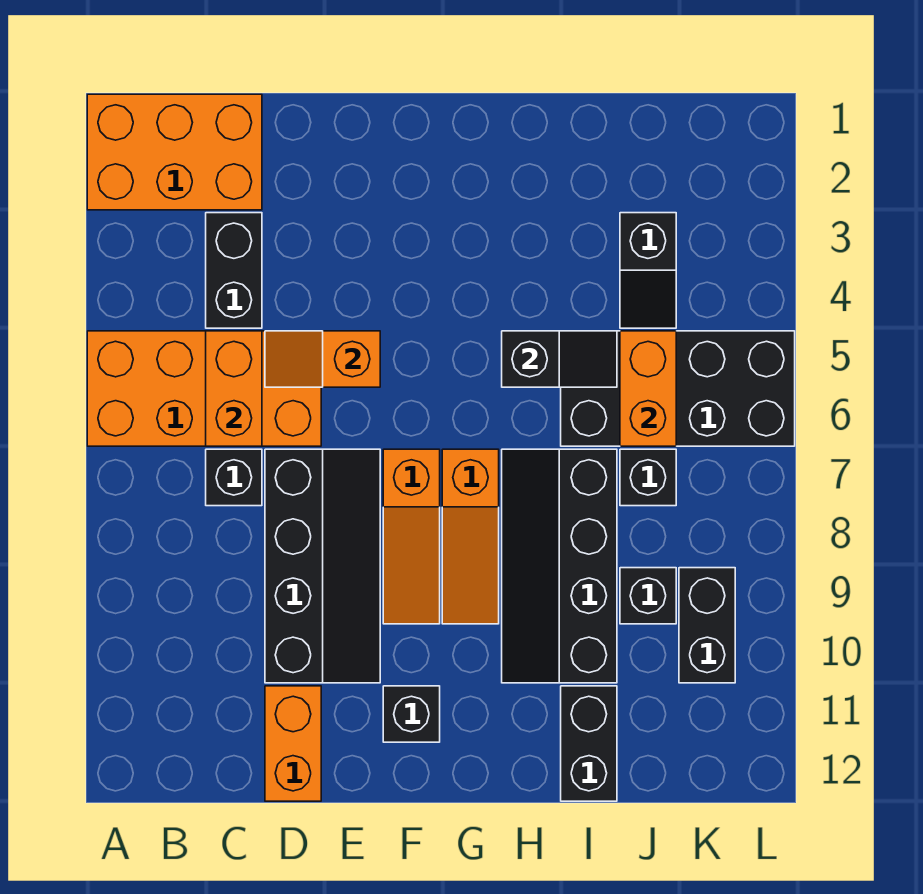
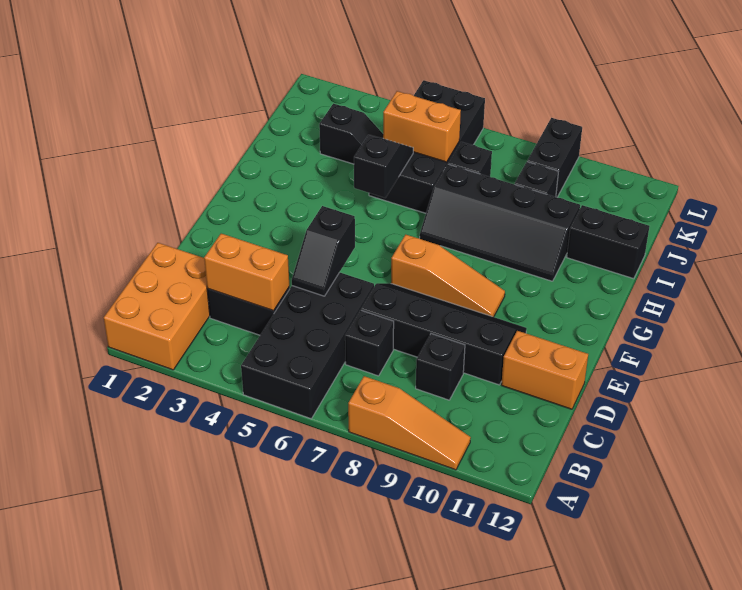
orange brick A5:D6 level 1 -> black brick A5:D6 level 1
orange brick C5:C6 level 2 -> orange brick C3:C4 level 2
orange slope D5:E5 level 2 top E -> black slope D5:E5 level 2 top E
black brick F11 level 1 -> black brick C9 level 1
orange slope G7:G9 level 1 top 7 -> orange slope A8:A10 level 1 top 8
black brick K9:K10 level 1 -> black brick K9:L9 level 1

